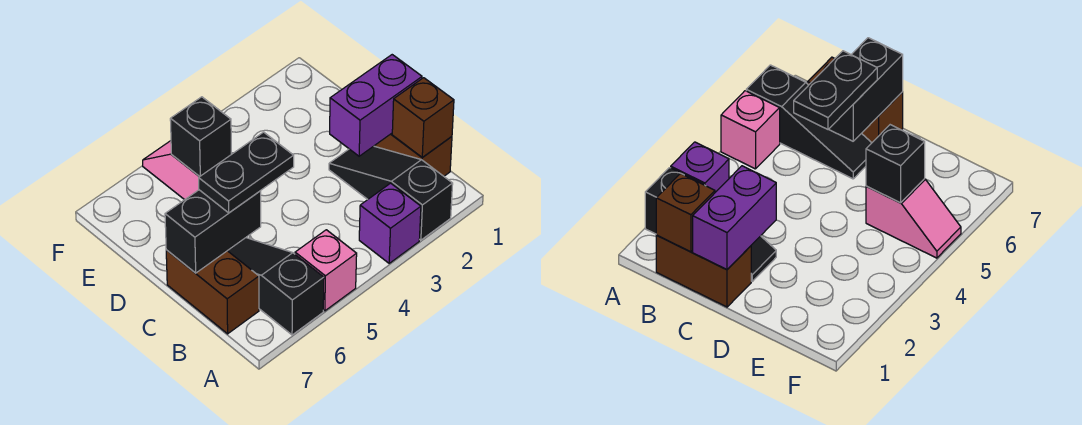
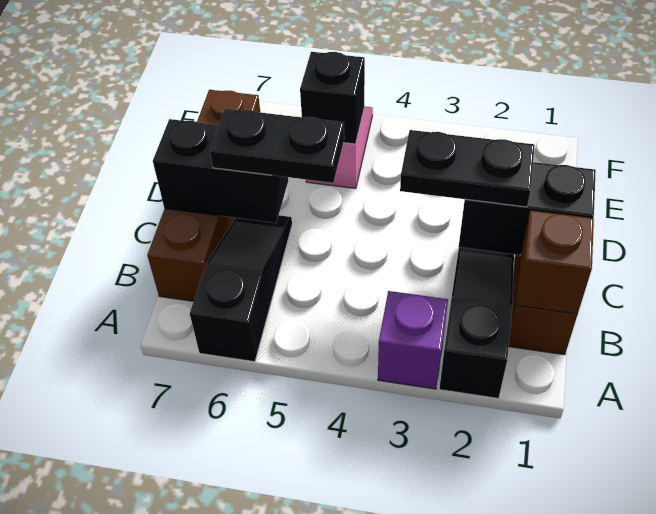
pink brick A5 level 1 -> none
brown brick B7:C7 level 1 -> brown brick B7:E7 level 1
purple brick C1:C2 level 2 -> black brick C1:C2 level 2
none -> black plate C2:C3 level 3

